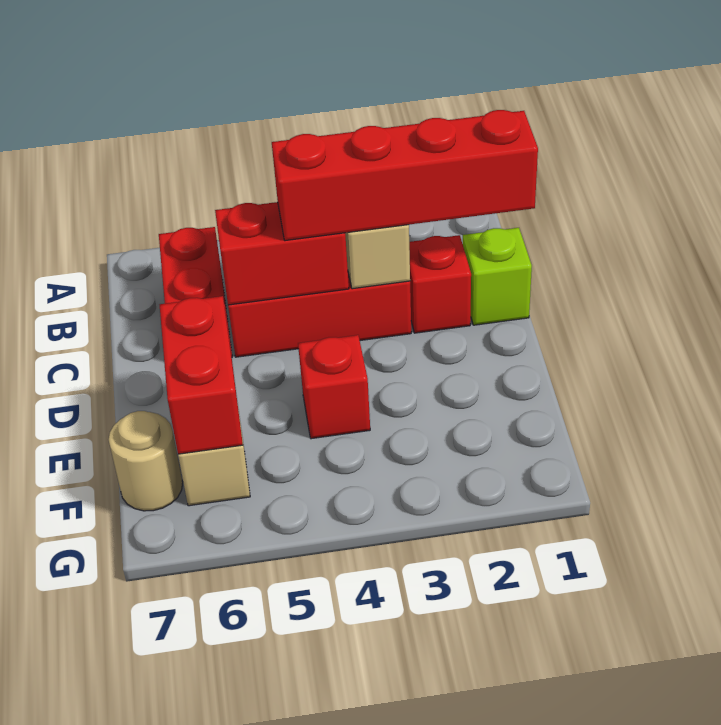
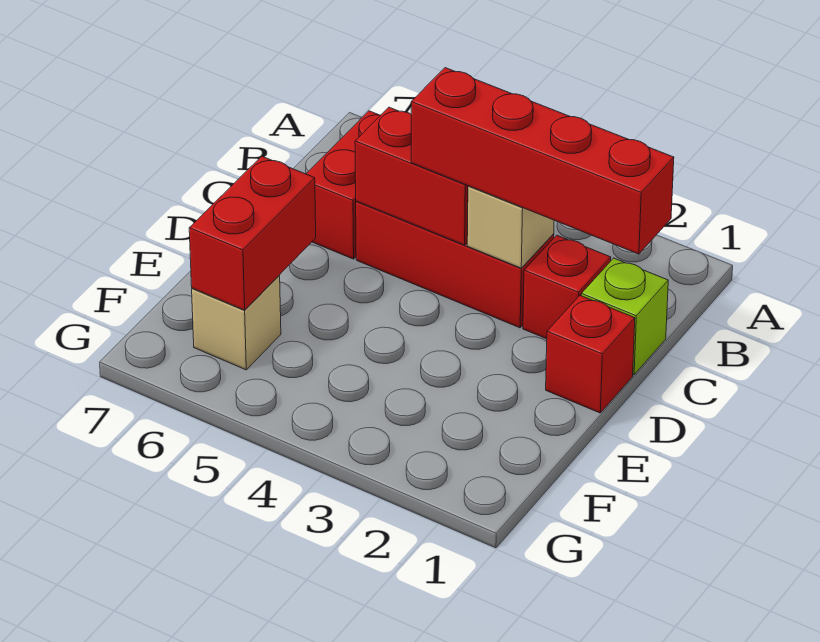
red brick E4 level 1 -> red brick D1 level 1
tan round brick F7 level 1 -> none

